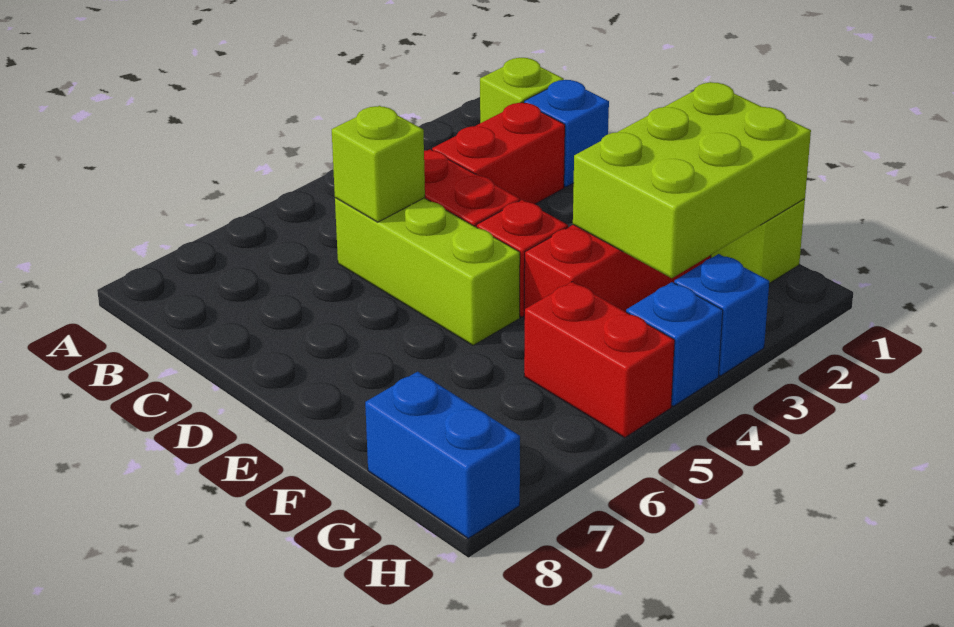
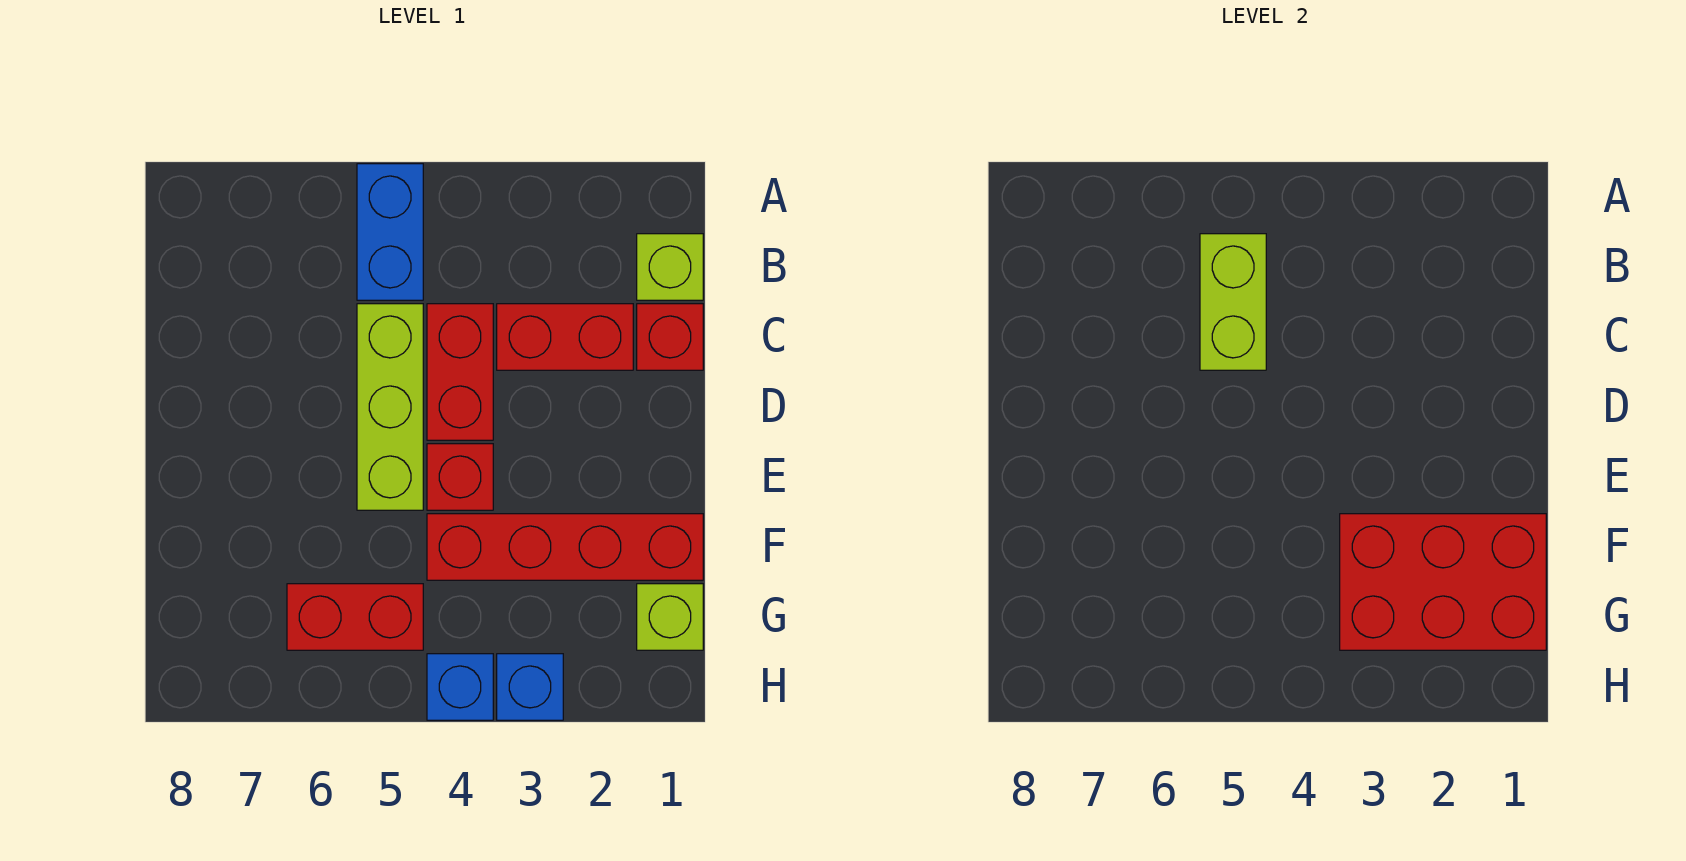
blue brick C1 level 1 -> red brick C1 level 1
lime brick C5 level 2 -> lime brick B5:C5 level 2
lime brick F1:G3 level 2 -> red brick F1:G3 level 2
red brick G5:H5 level 1 -> red brick G5:G6 level 1
blue brick G8:H8 level 1 -> blue brick A5:B5 level 1

